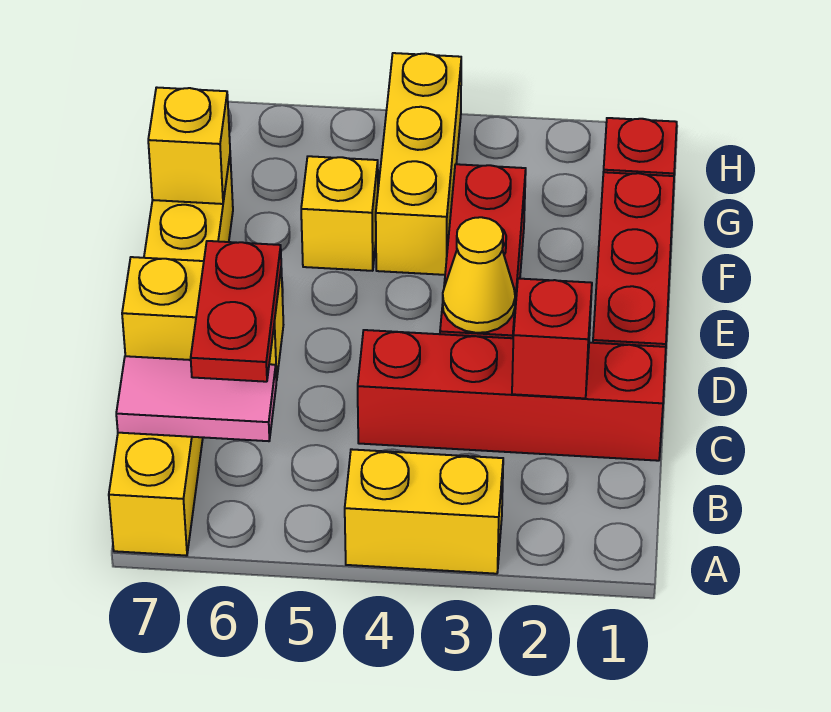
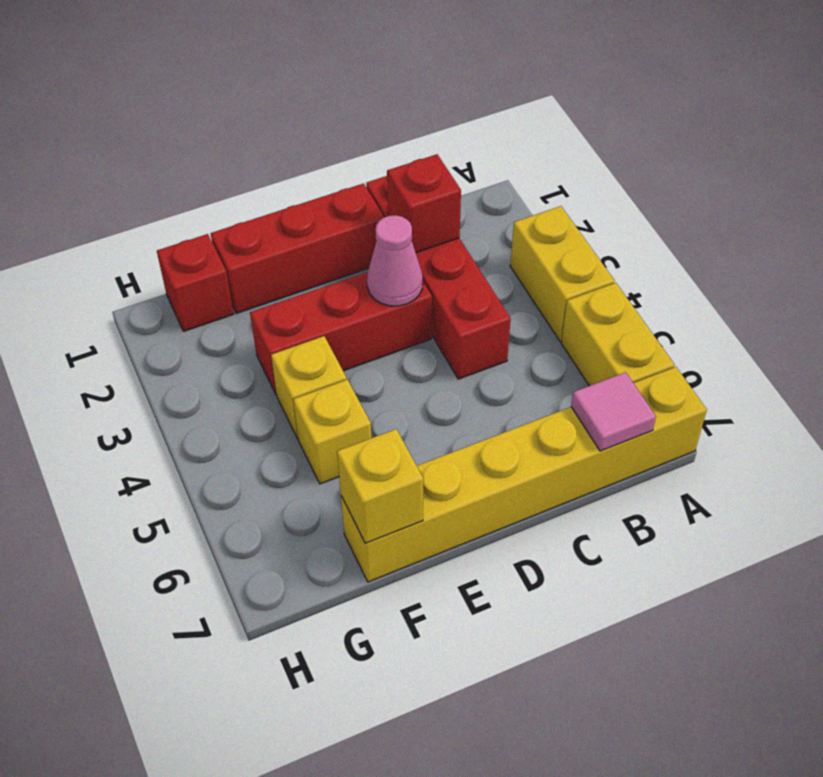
pink tile B6:B7 level 2 -> pink tile B7 level 2
red plate B6:C6 level 3 -> none
yellow brick C6:C7 level 2 -> yellow brick A5:A6 level 1
yellow cone D3 level 2 -> pink cone D3 level 2
yellow brick F4:H4 level 1 -> yellow brick F4 level 1

